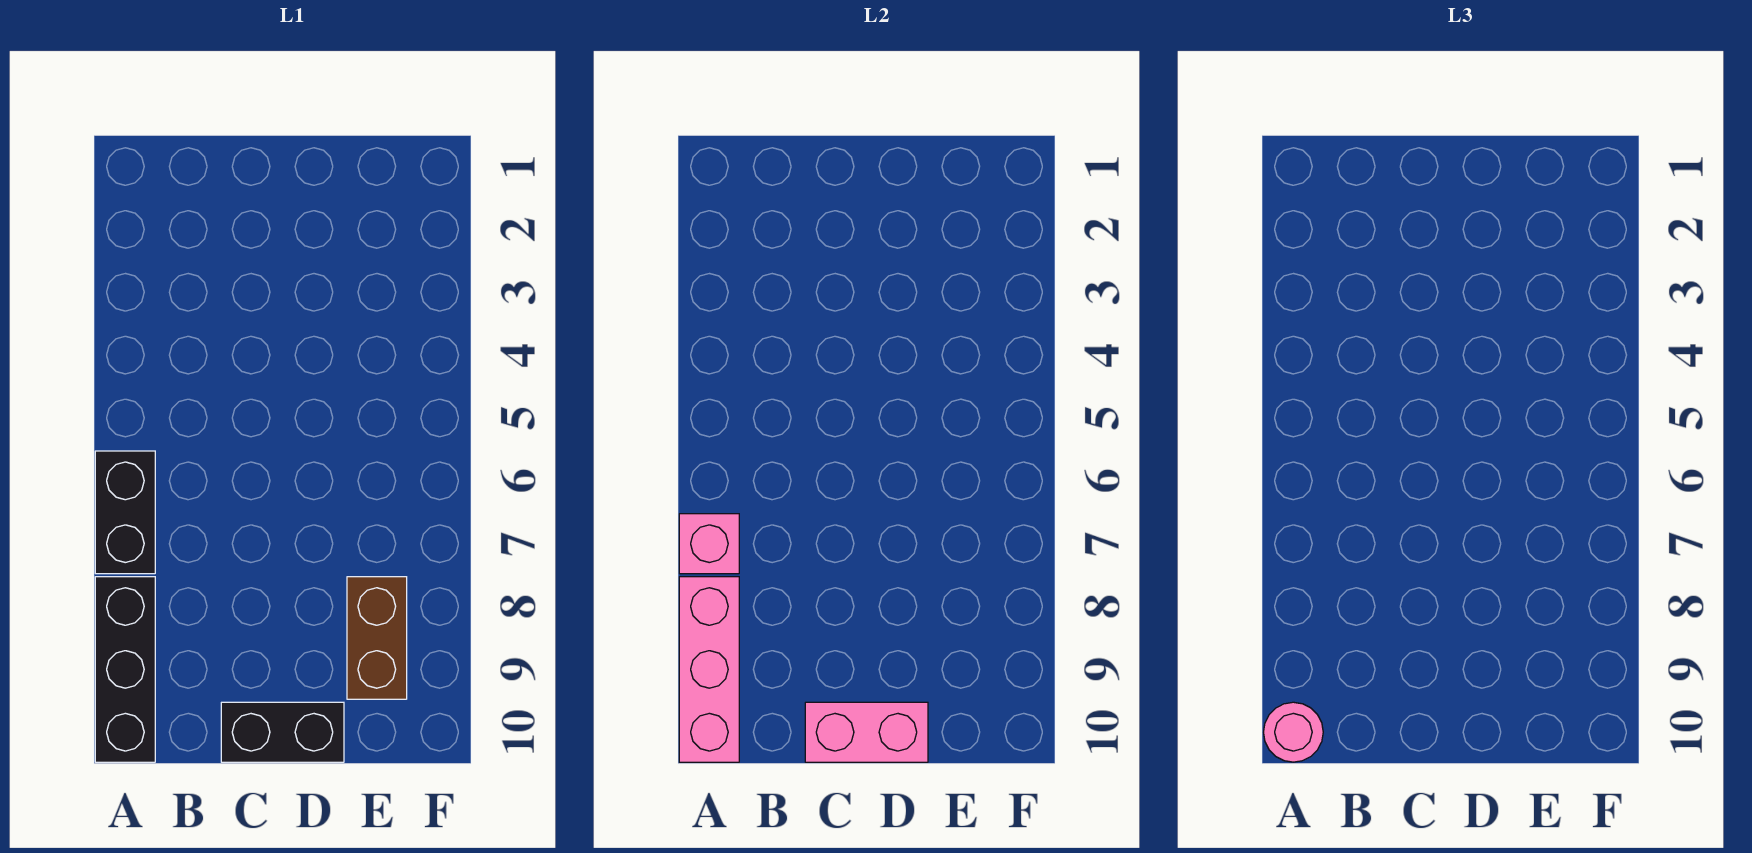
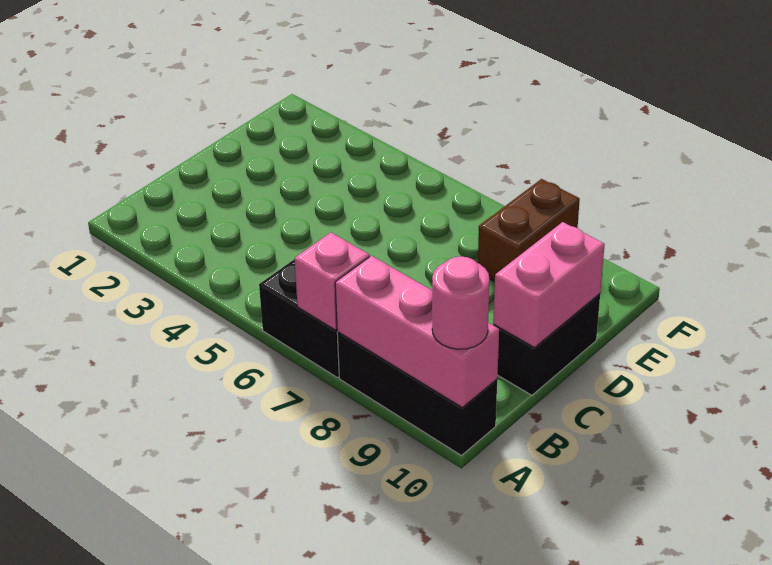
brown brick E8:E9 level 1 -> brown brick E8:F8 level 1

